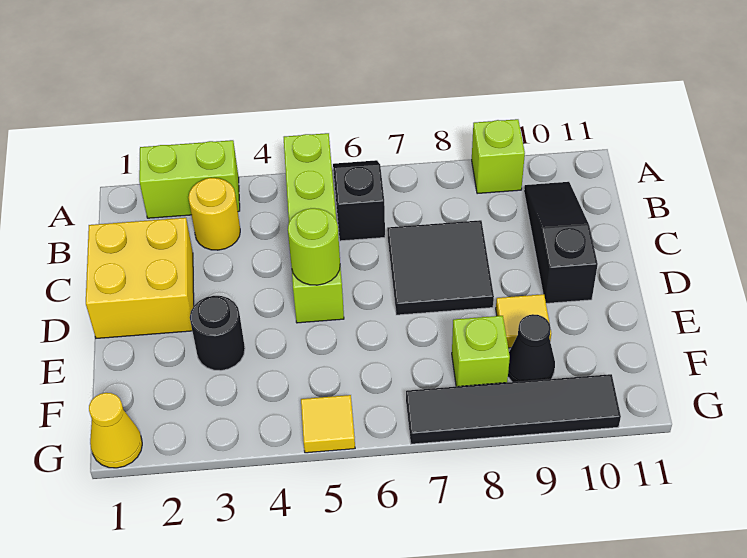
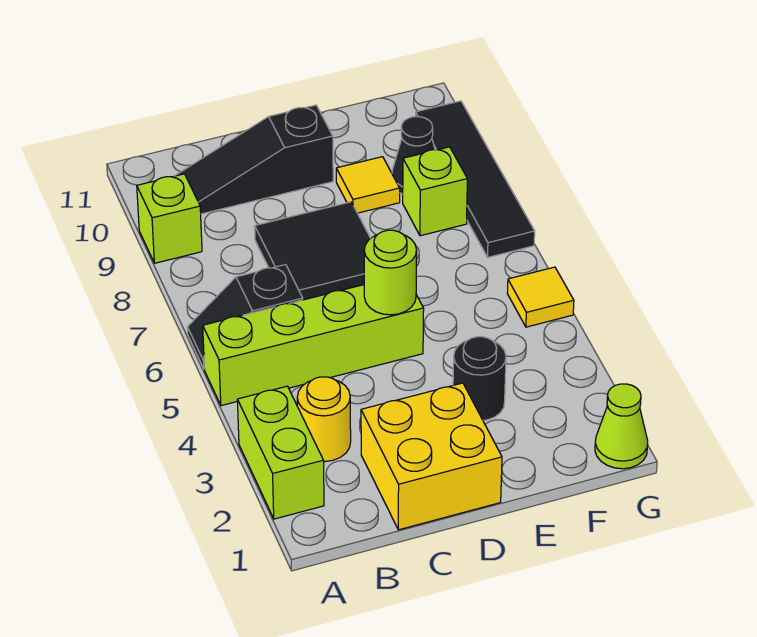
yellow cone G1 level 1 -> lime cone G1 level 1

